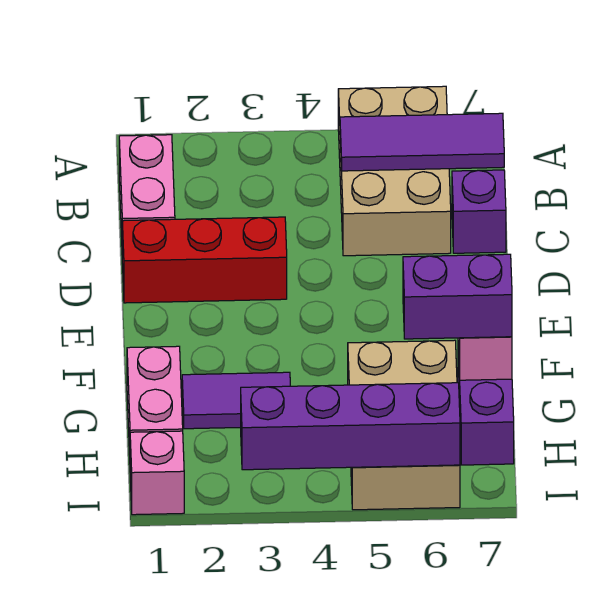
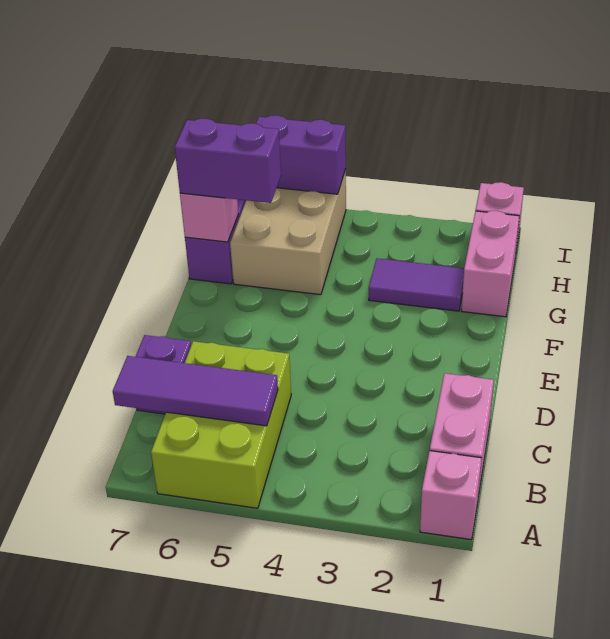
none -> pink brick A1 level 1
tan brick A5:C6 level 1 -> lime brick A5:C6 level 1
red brick D1:D3 level 1 -> none
purple brick I3:I6 level 2 -> purple brick I5:I6 level 2

